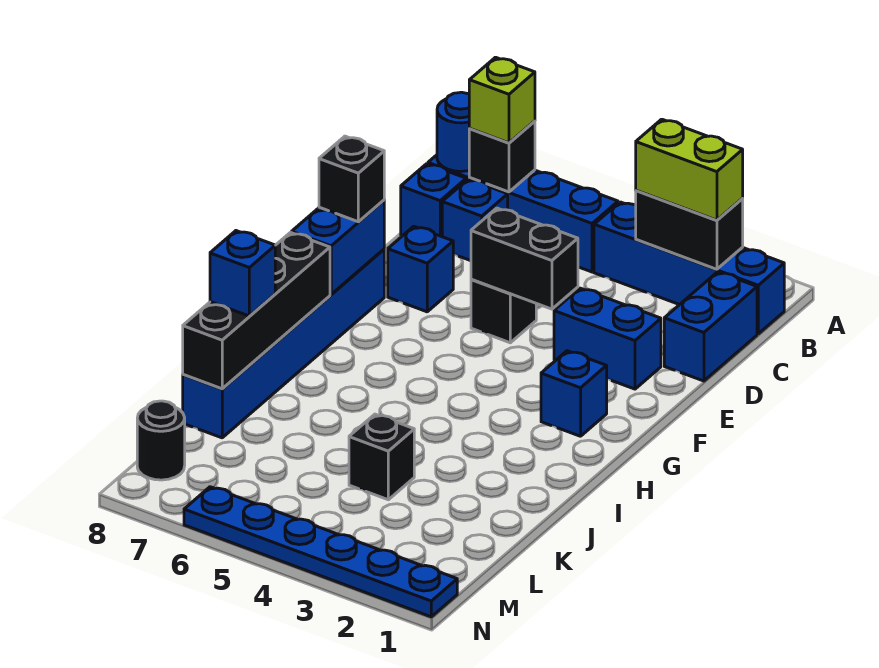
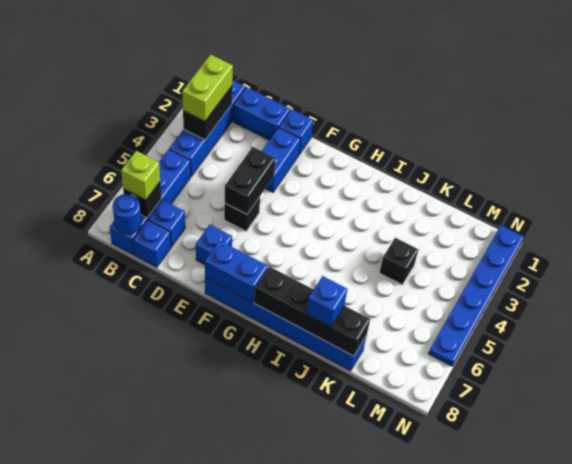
black brick F8 level 3 -> none
blue brick G2 level 1 -> blue brick E1 level 1
black round brick M8 level 1 -> none

